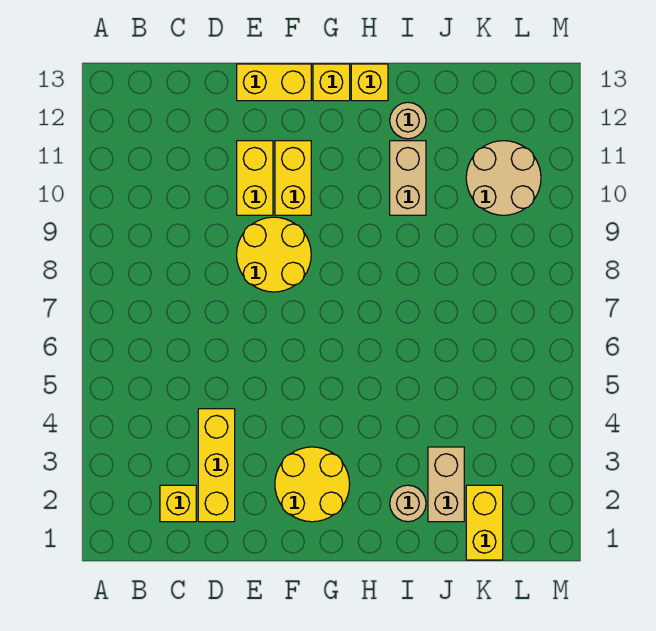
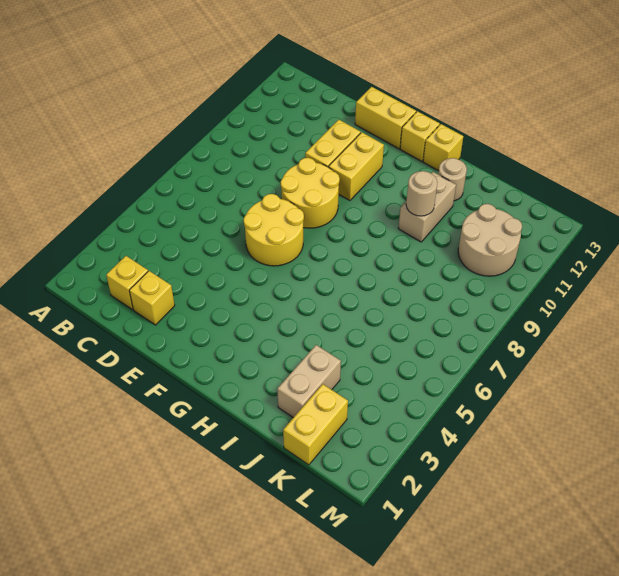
yellow brick D2:D4 level 1 -> yellow brick D2 level 1
yellow round brick F2:G3 level 1 -> yellow round brick E6:F7 level 1
tan round brick I2 level 1 -> tan round brick I10 level 2

